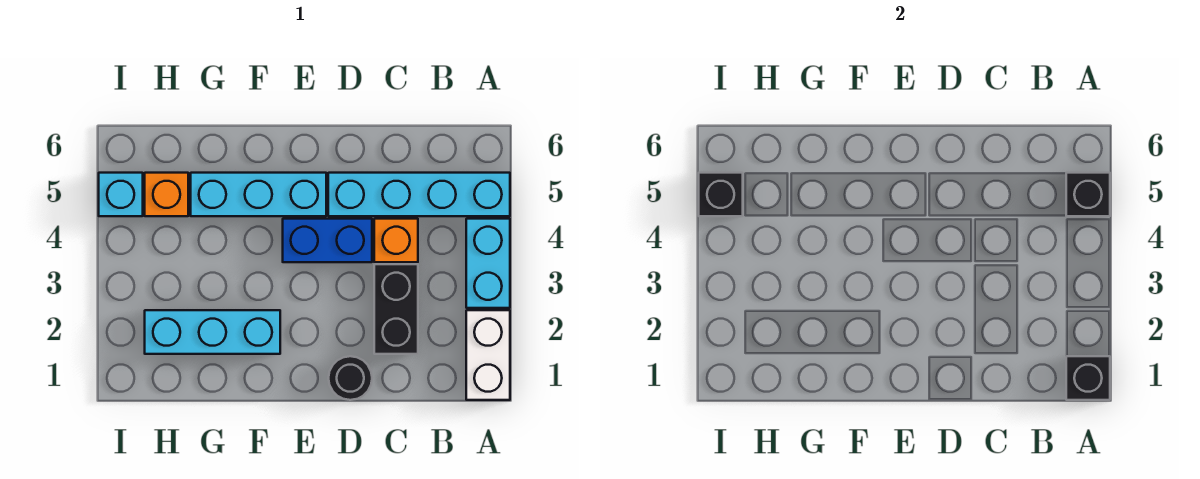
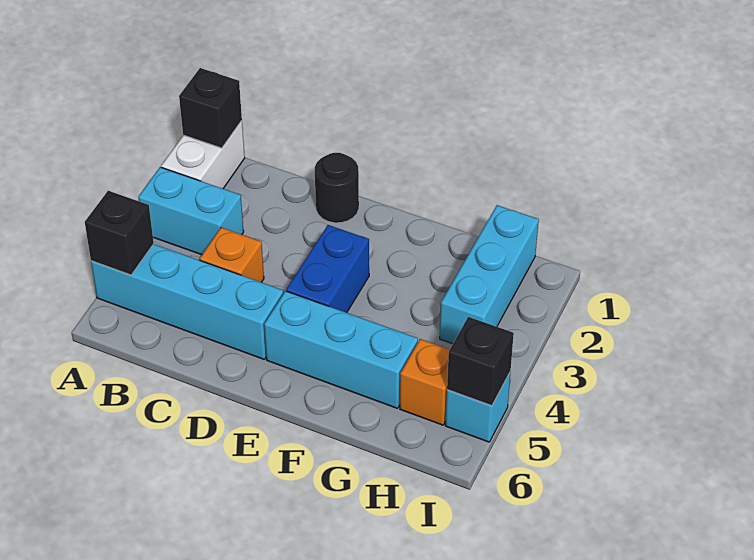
cyan brick A3:A4 level 1 -> cyan brick A3:B3 level 1
black brick C2:C3 level 1 -> none
blue brick D4:E4 level 1 -> blue brick E3:E4 level 1
cyan brick F2:H2 level 1 -> cyan brick H1:H3 level 1

